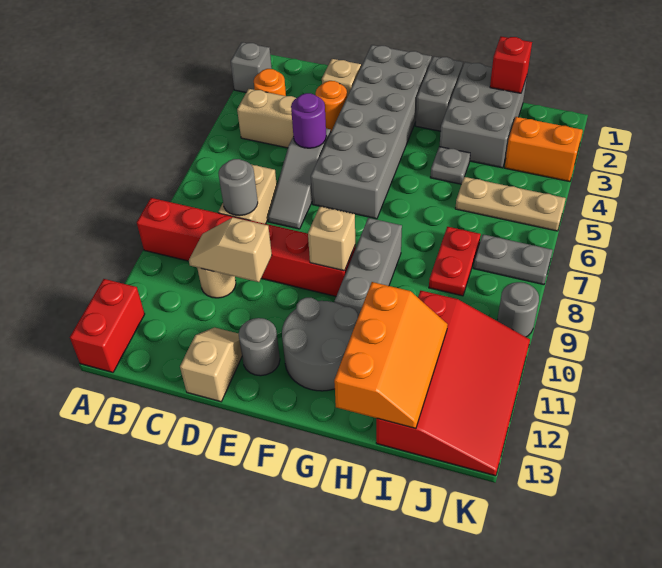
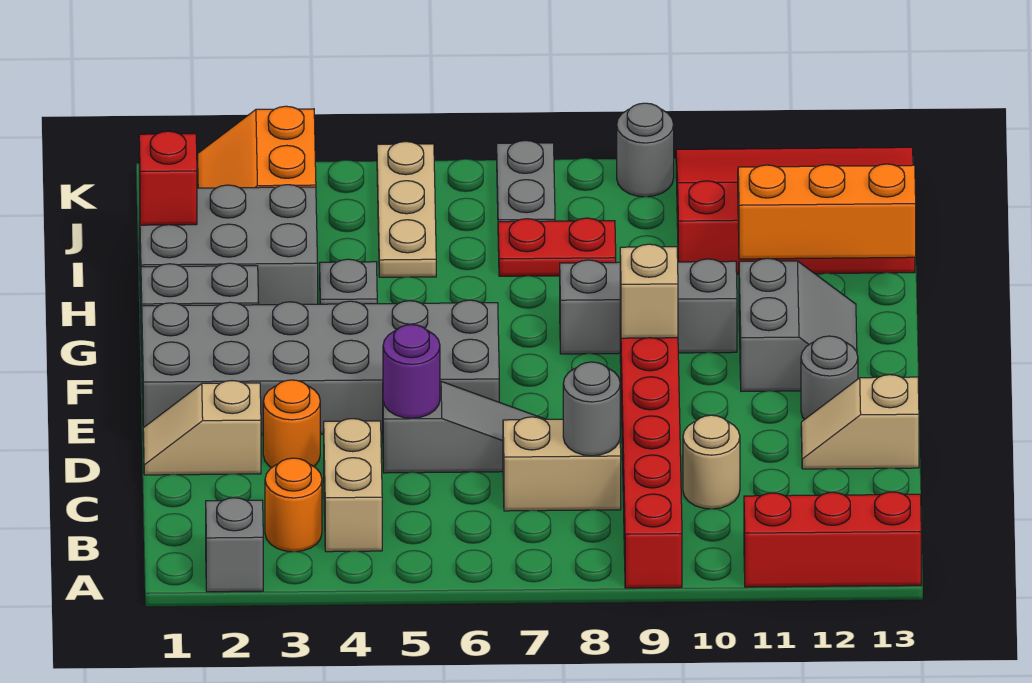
red brick A12:A13 level 1 -> red brick A11:A13 level 1
tan slope C10:D10 level 2 top D -> none
grey round brick F11:G12 level 1 -> grey slope F11:G12 level 1 top 11

